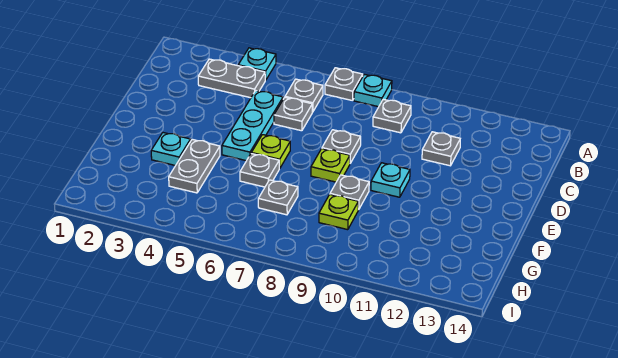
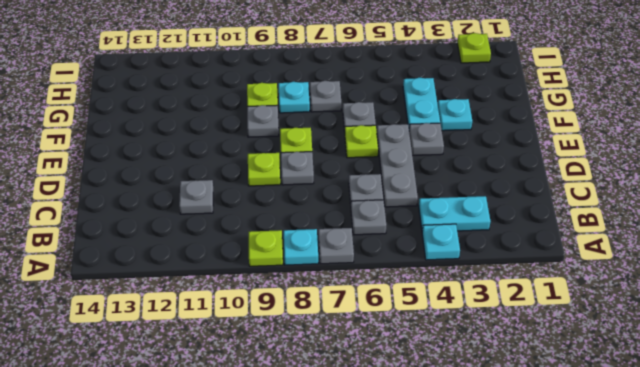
none -> lime plate A9 level 1
grey plate B3:B4 level 1 -> cyan plate B3:B4 level 1
grey plate B9 level 1 -> grey plate E4 level 1
cyan plate C5:E5 level 1 -> grey plate C5:E5 level 1
none -> lime plate D9 level 1
cyan plate E10 level 1 -> cyan plate G8 level 1
grey plate F4:G4 level 1 -> cyan plate F4:G4 level 1
none -> lime plate I2 level 1

